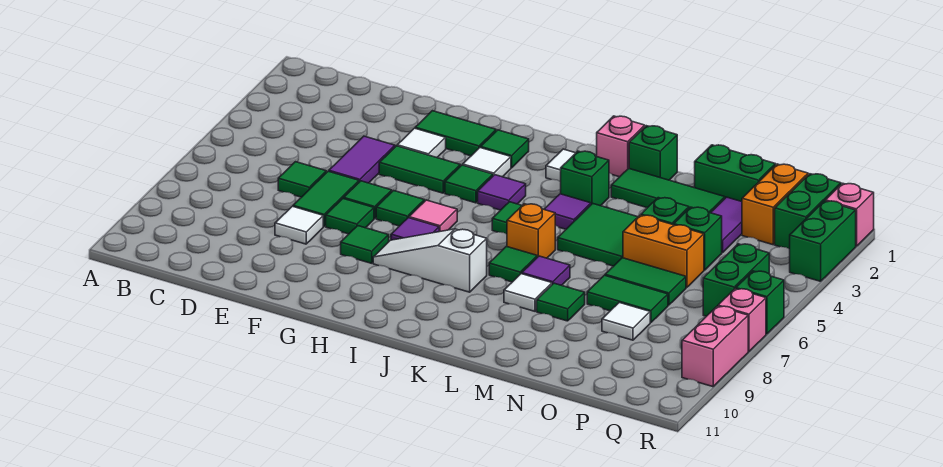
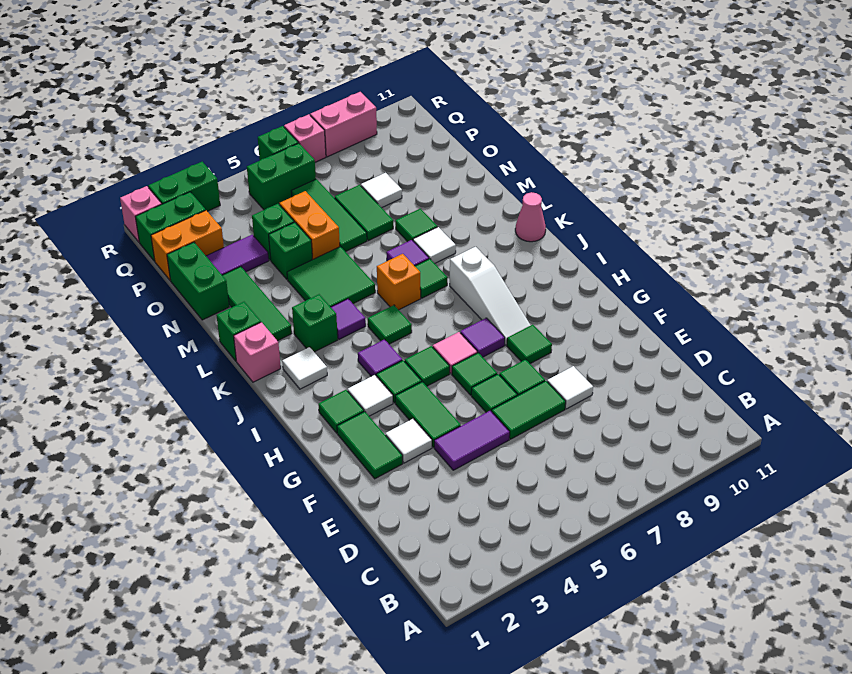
green tile D6 level 1 -> green tile H5 level 1
none -> pink cone K11 level 1
green tile N6:O6 level 1 -> green tile N6:P6 level 1

